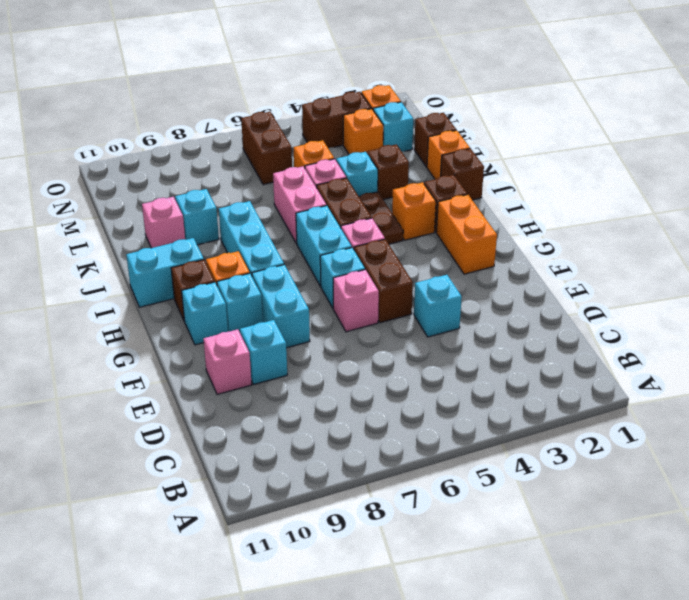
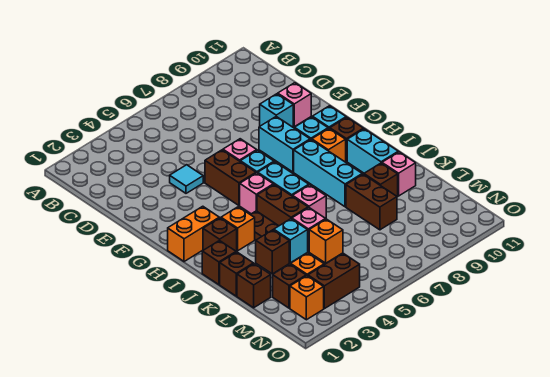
cyan brick E4 level 1 -> cyan tile E4 level 1
orange brick G2:H2 level 1 -> orange brick H1:H2 level 1
cyan brick I10:I11 level 1 -> cyan brick I10:J10 level 1
pink brick J6:K6 level 1 -> pink brick J6 level 1
orange brick K1 level 1 -> brown brick K1 level 1
cyan brick K9 level 1 -> brown brick K9 level 1
cyan brick M2 level 1 -> brown brick M2 level 1
brown brick M6:N6 level 1 -> brown brick K8:L8 level 1

